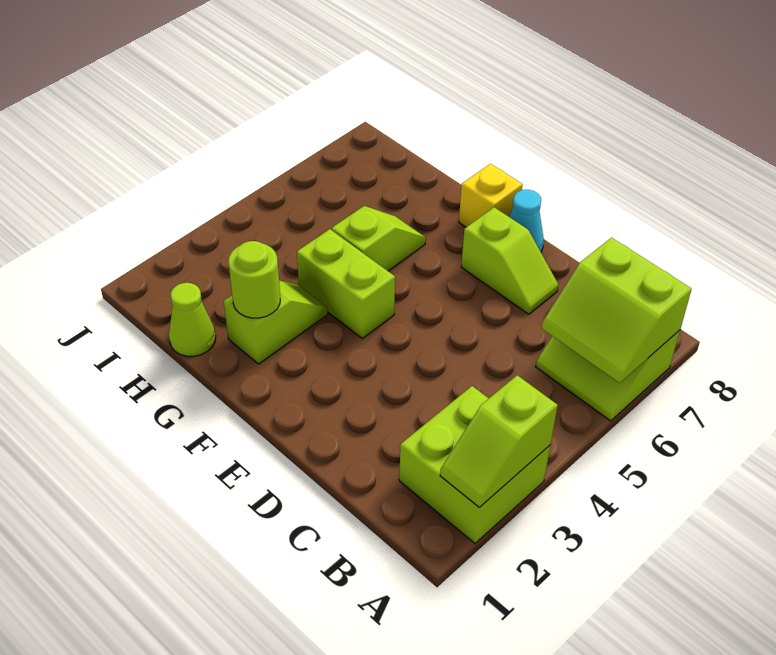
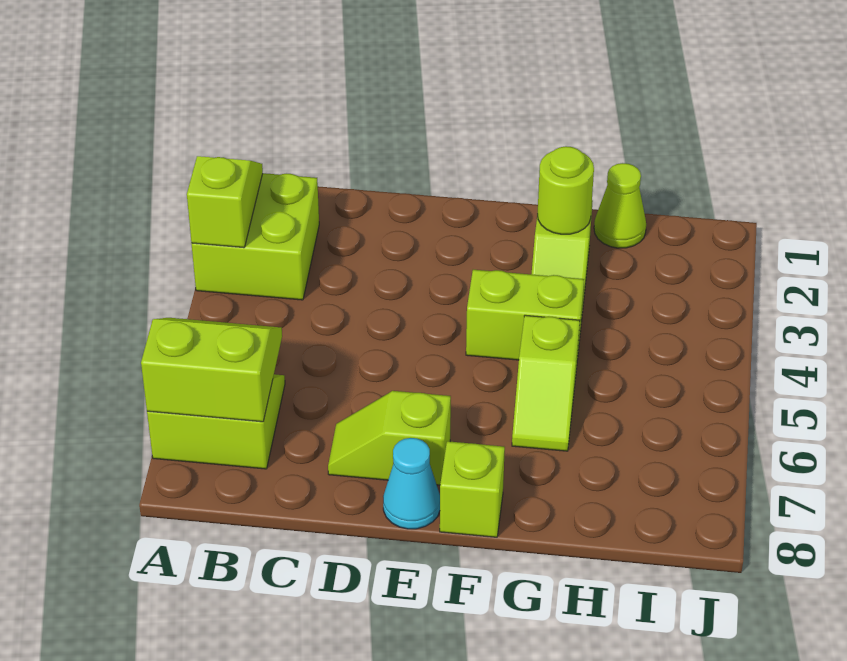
yellow brick F8 level 1 -> lime brick F8 level 1

